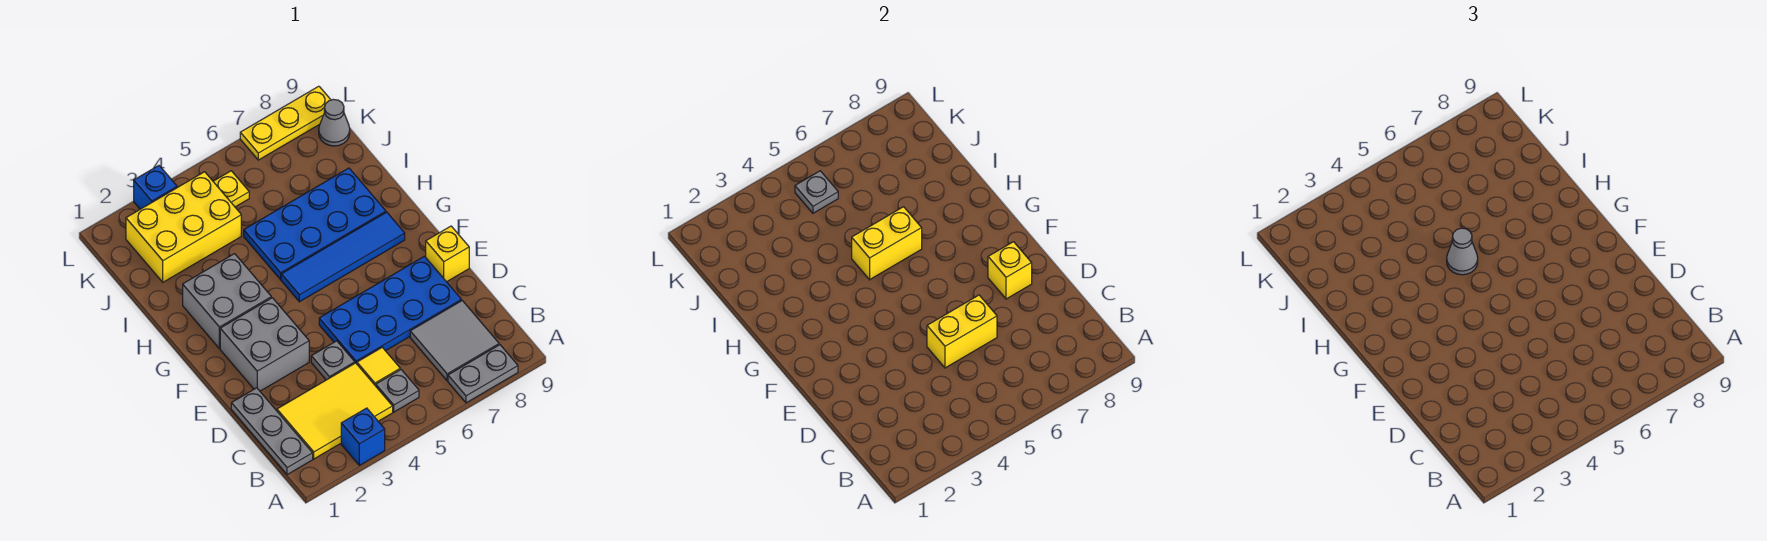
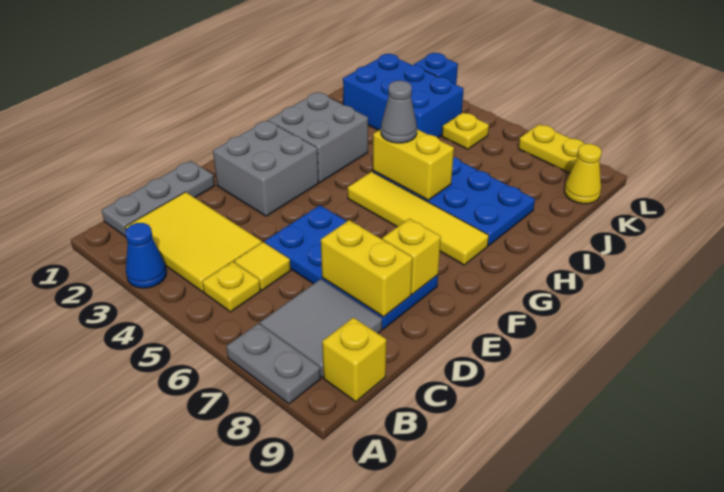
blue brick A3 level 1 -> blue cone A3 level 1
grey plate B5 level 1 -> yellow plate B5 level 1
grey plate D4 level 1 -> none
yellow brick D5:D6 level 2 -> yellow brick D7:D8 level 2
yellow brick E9 level 1 -> yellow brick B9 level 1
blue tile G5:G8 level 1 -> yellow tile G5:G8 level 1
yellow brick J2:K4 level 1 -> blue brick J2:K4 level 1
grey plate K5 level 2 -> none
grey cone K9 level 1 -> yellow cone K9 level 1
yellow plate L7:L9 level 1 -> yellow plate L7:L8 level 1

